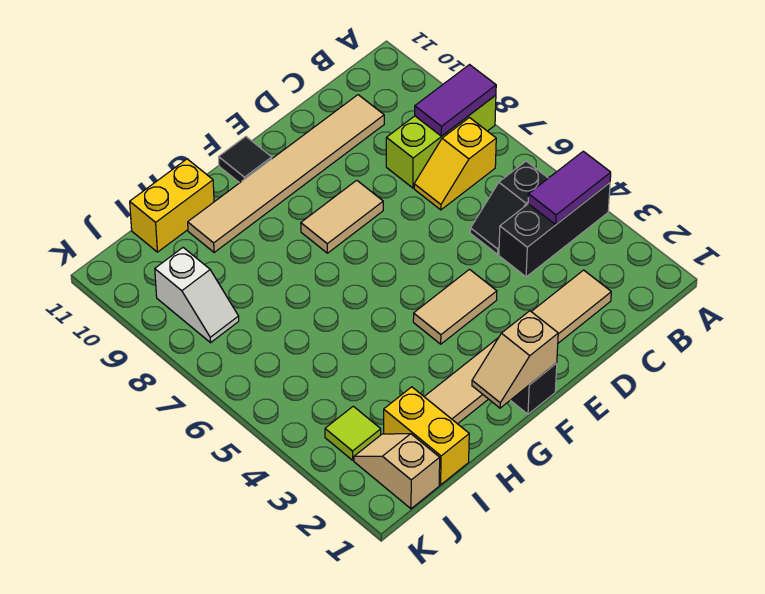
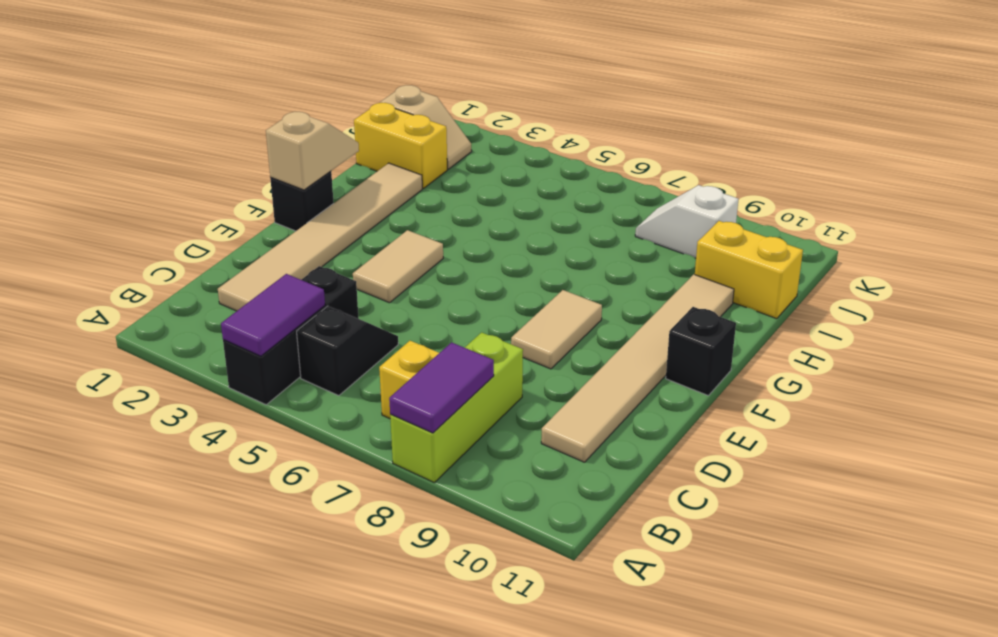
black tile F11 level 1 -> black brick F11 level 1
yellow brick H11:I11 level 1 -> yellow brick I10:I11 level 1
lime tile J3 level 1 -> none

